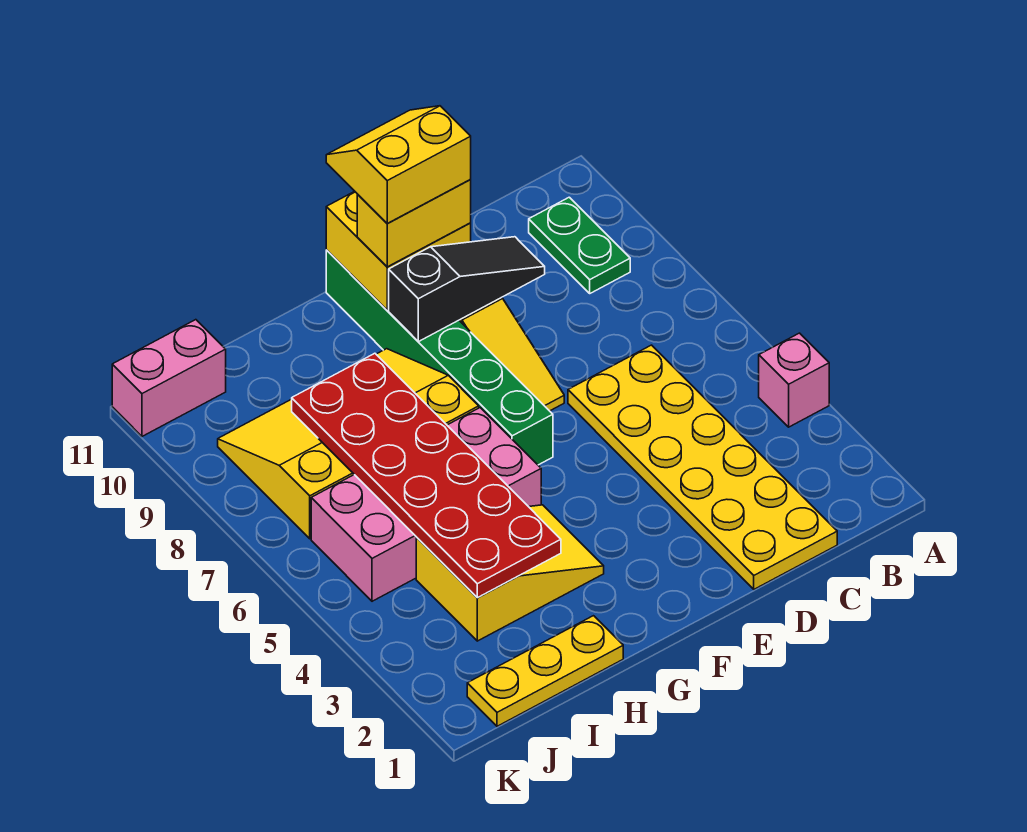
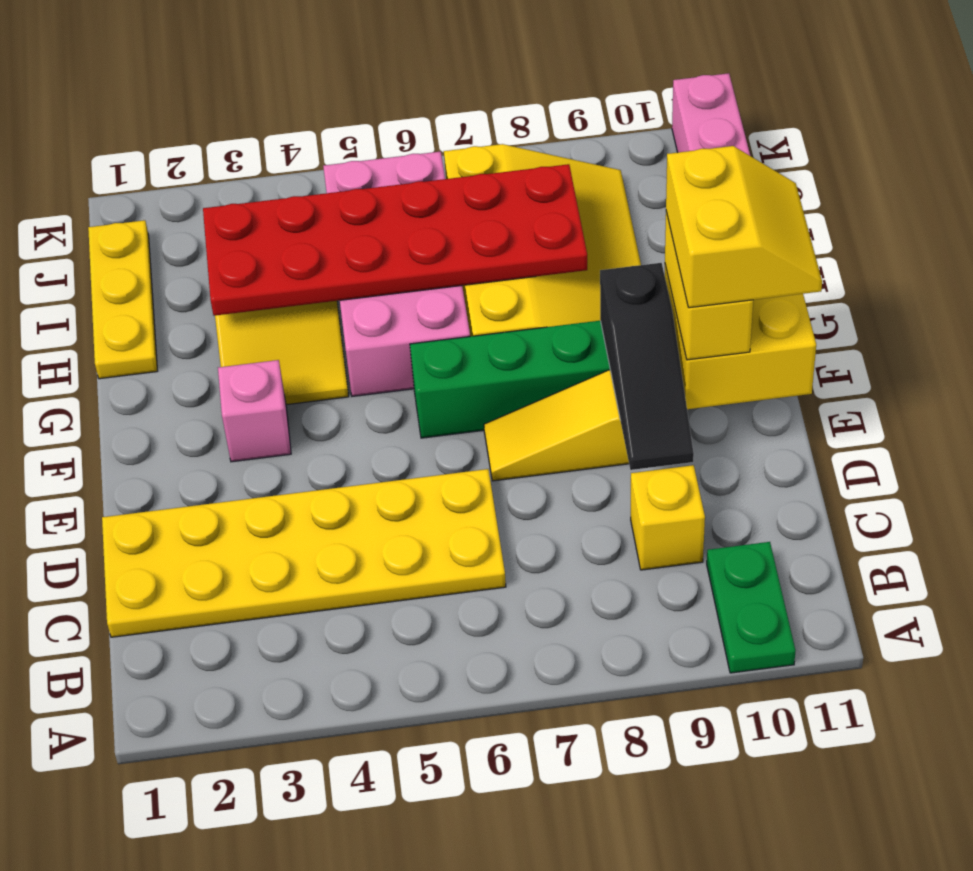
pink brick A4 level 1 -> pink brick F3 level 1
green plate B9:B10 level 1 -> green plate A10:B10 level 1
none -> yellow brick C9 level 1

